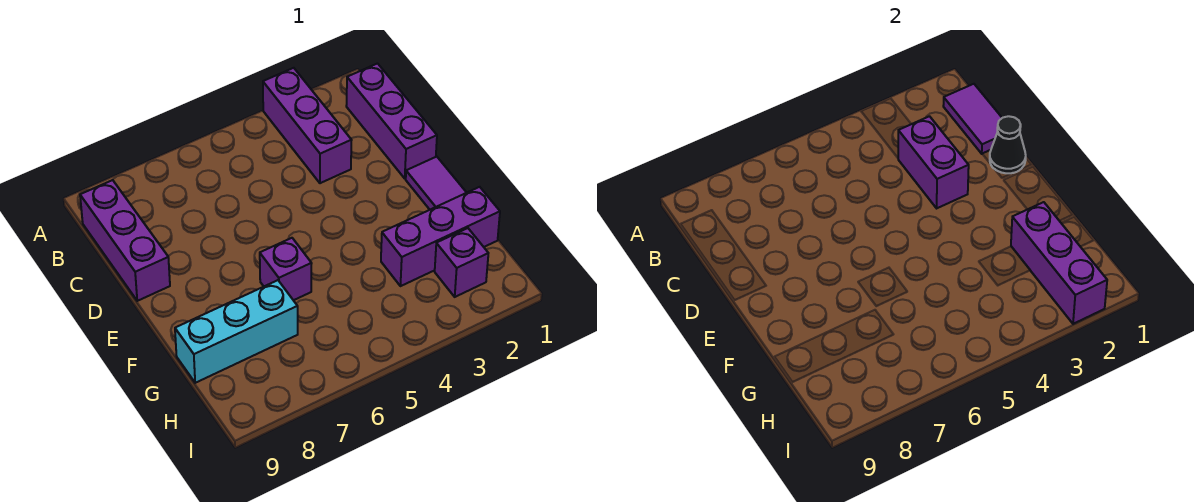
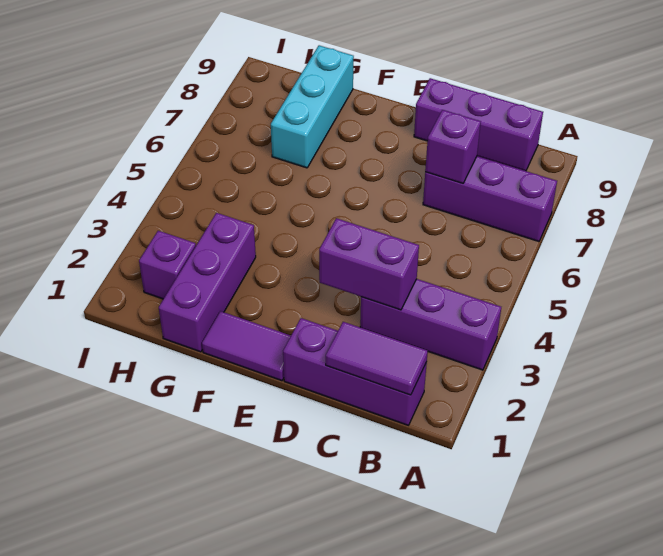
black cone D1 level 2 -> none
purple brick F6 level 1 -> purple brick C7 level 2
purple brick G2:I2 level 2 -> purple brick A7:C7 level 1

